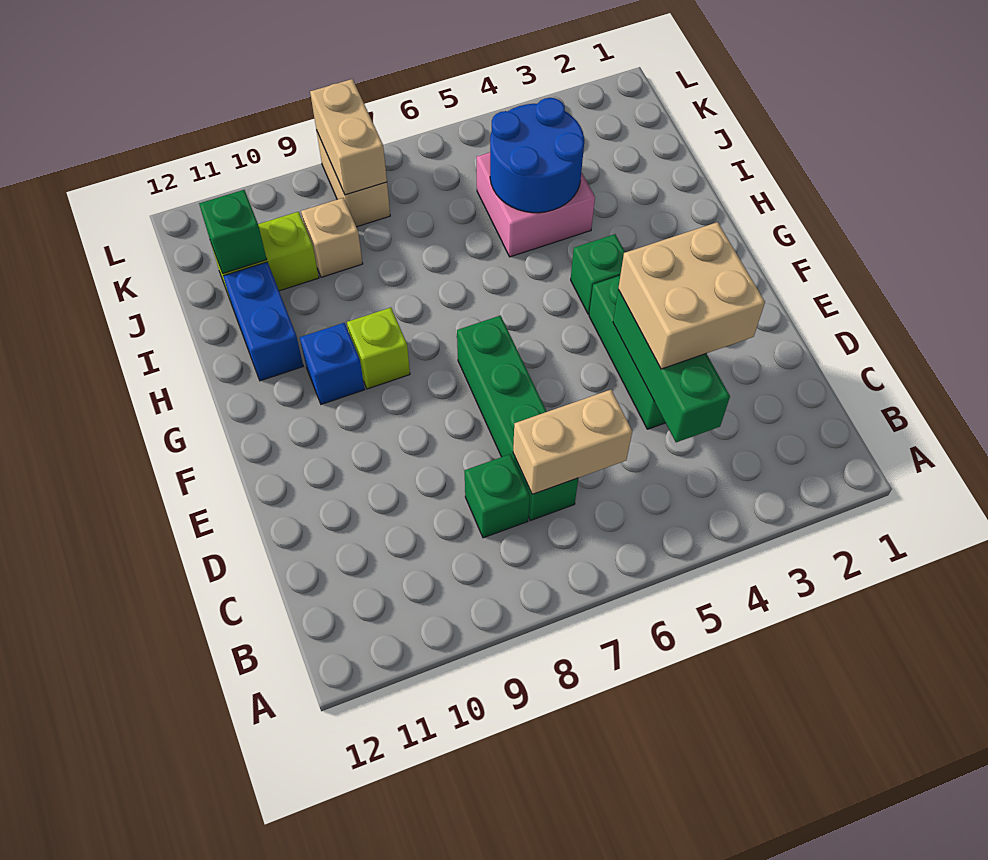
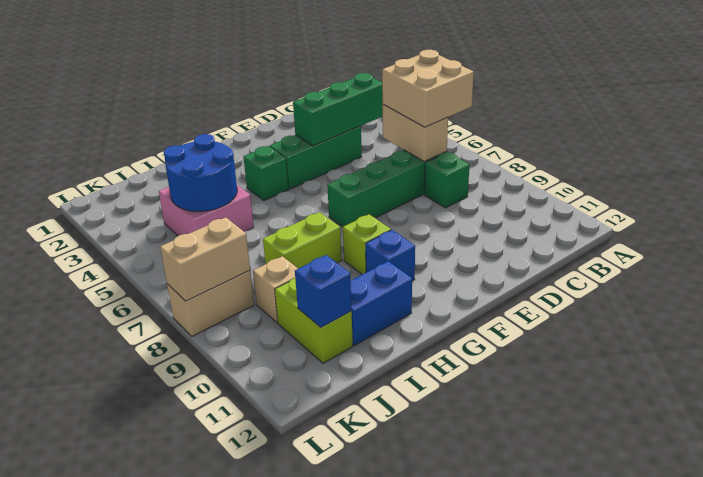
tan brick D3:E4 level 3 -> tan brick B6:C7 level 3
none -> lime brick H8:I8 level 1
green brick J11 level 2 -> blue brick J11 level 2

